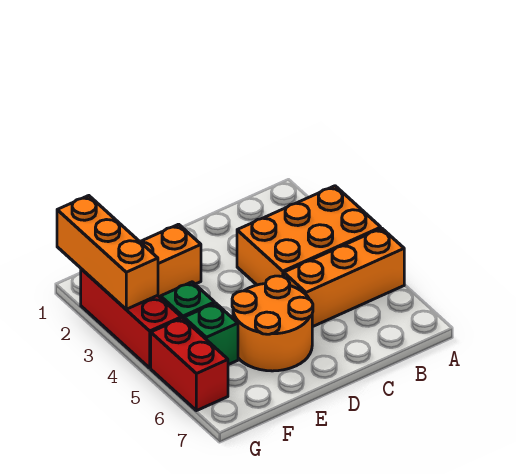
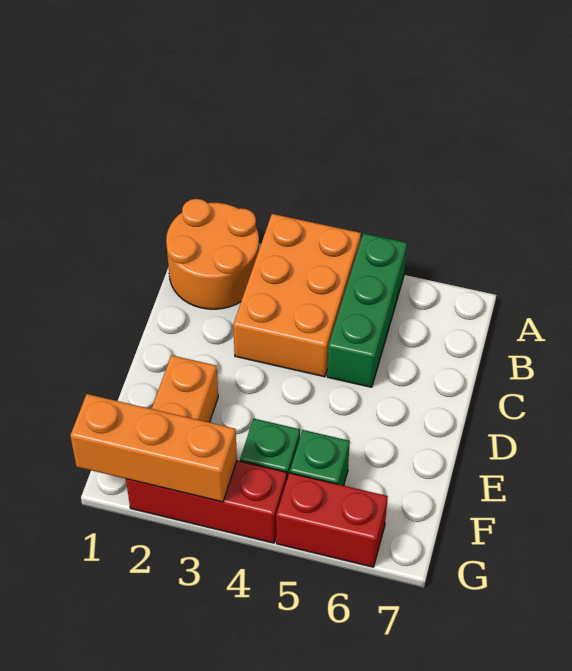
orange brick A5:C5 level 1 -> green brick A5:C5 level 1
orange round brick D5:E6 level 1 -> orange round brick A1:B2 level 1

